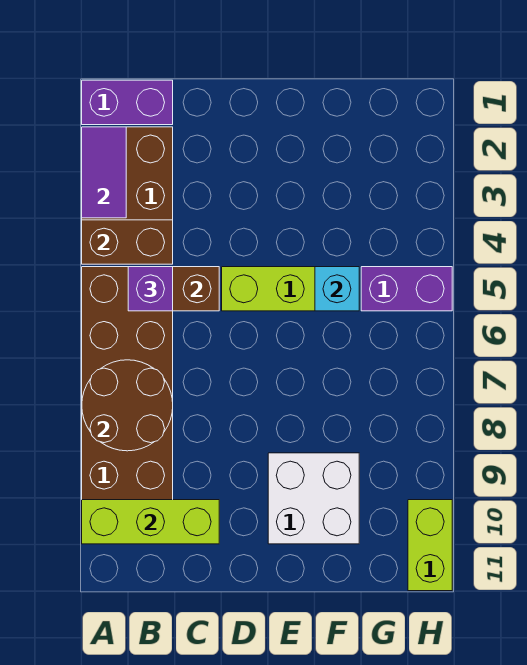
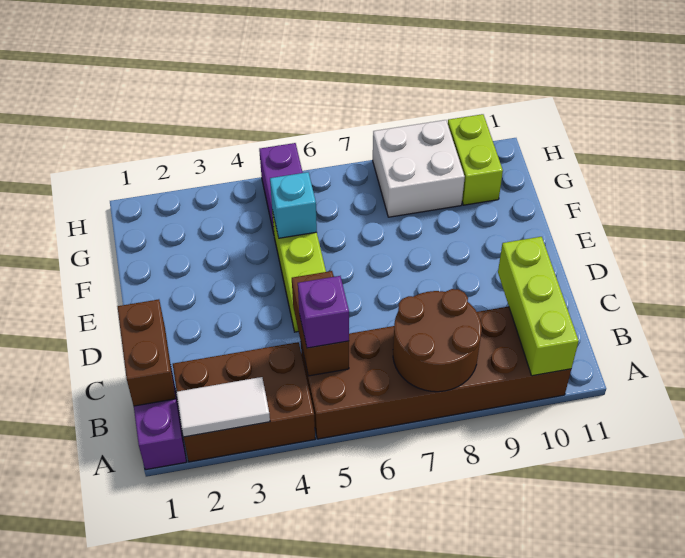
purple tile A2:A3 level 2 -> white tile A2:A3 level 2
brown brick A4:B4 level 2 -> brown brick B1:C1 level 2
white brick E9:F10 level 1 -> white brick G8:H9 level 1
lime brick H10:H11 level 1 -> lime brick G10:H10 level 1

